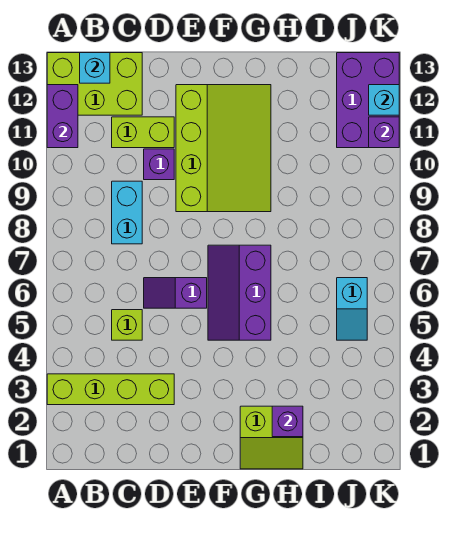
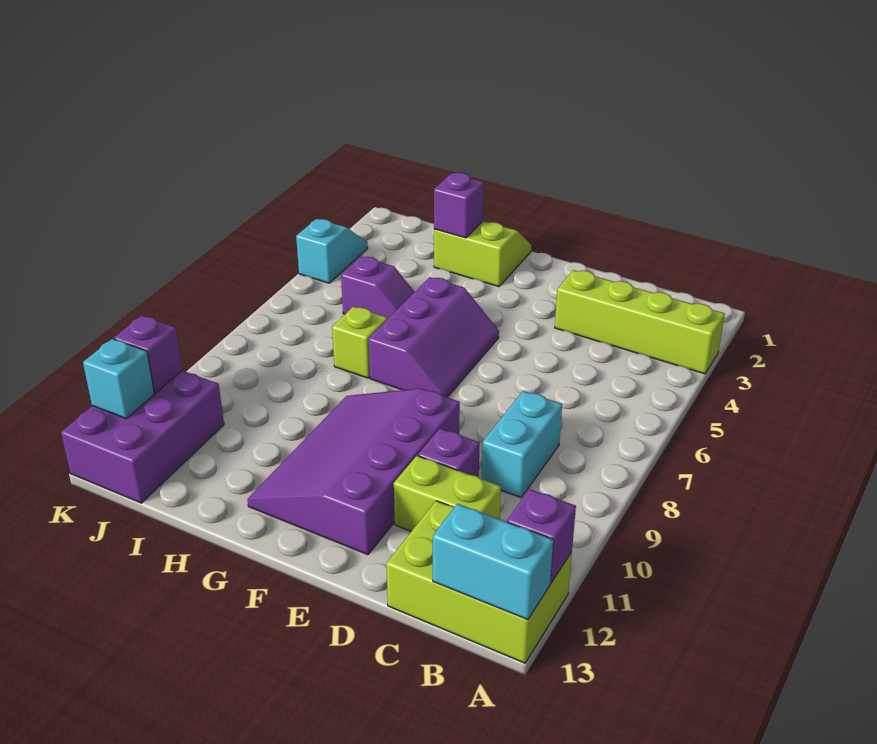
purple brick A11:A12 level 2 -> purple brick A12 level 2
cyan brick B13 level 2 -> cyan brick A13:B13 level 2
lime brick C5 level 1 -> lime brick H7 level 1
purple slope D6:E6 level 1 top E -> purple slope H5:I5 level 1 top I
lime slope E9:G12 level 1 top E -> purple slope E9:G12 level 1 top E
cyan slope J5:J6 level 1 top 6 -> cyan slope K3:K4 level 1 top 4

